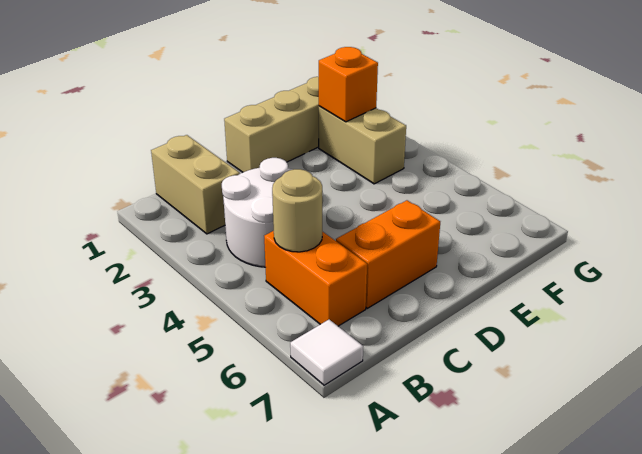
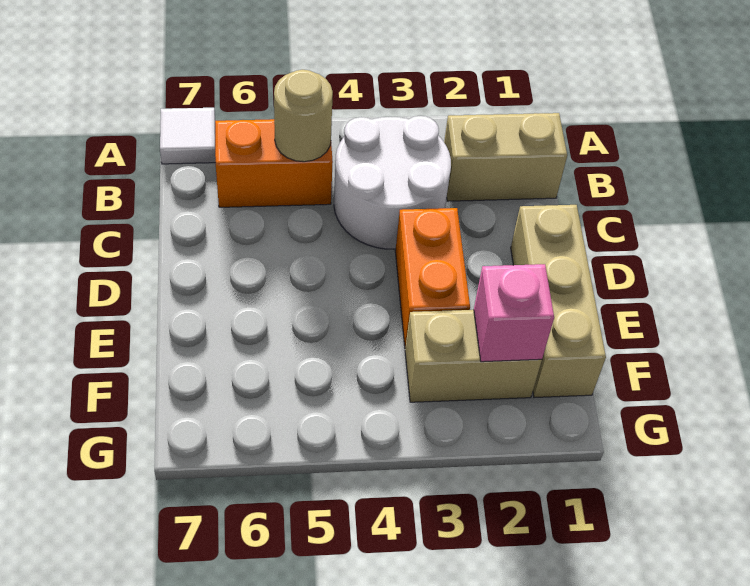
orange brick C6:D6 level 1 -> orange brick D3:E3 level 1
orange brick F2 level 2 -> pink brick F2 level 2

